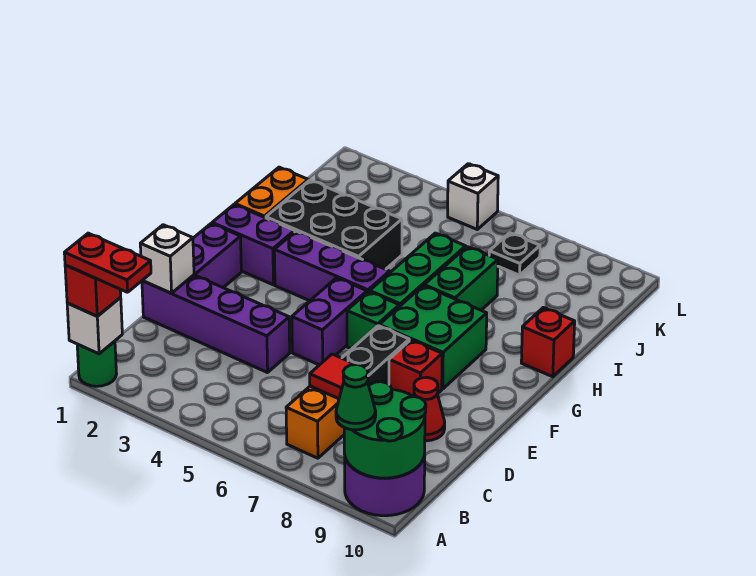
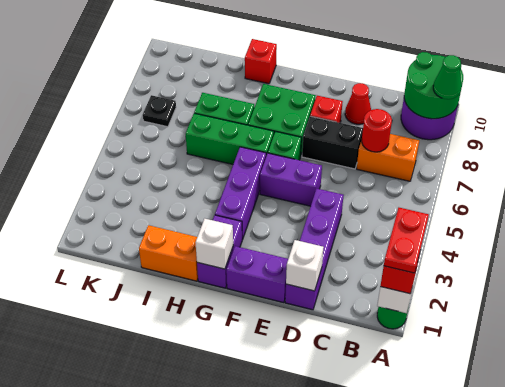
red tile C7 level 2 -> red round brick C7 level 2
black brick H2:I4 level 1 -> none
white brick L5 level 1 -> white brick G1 level 2

